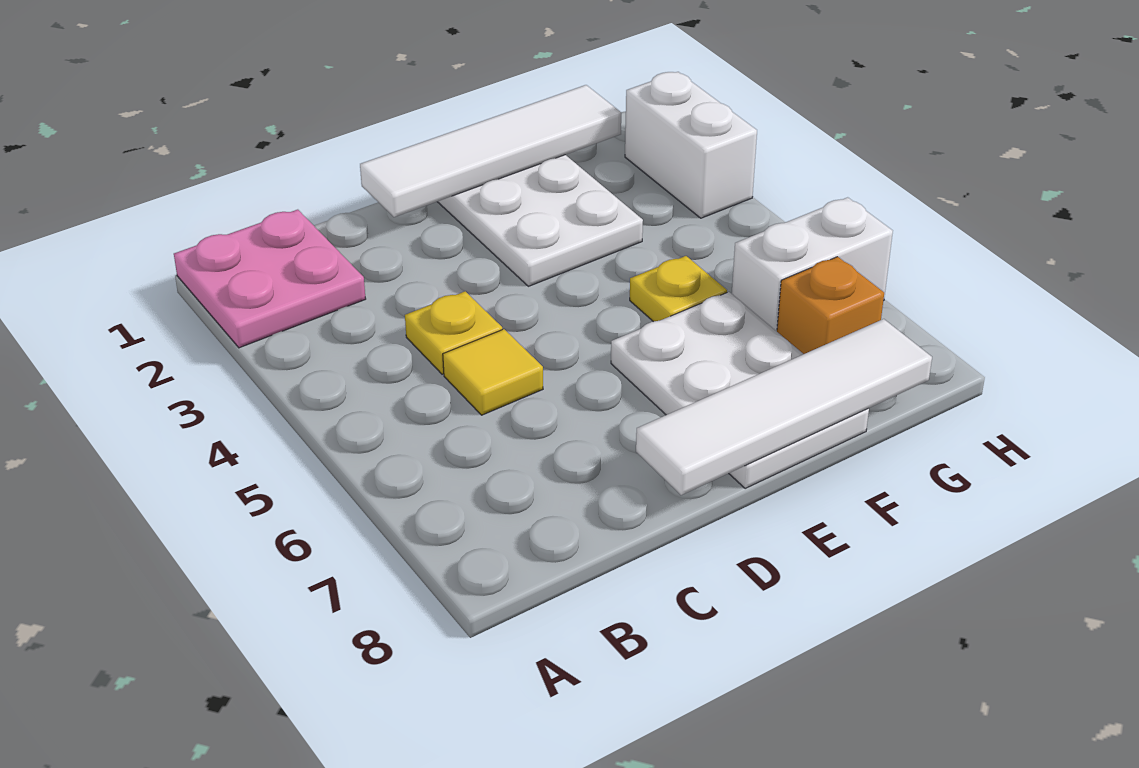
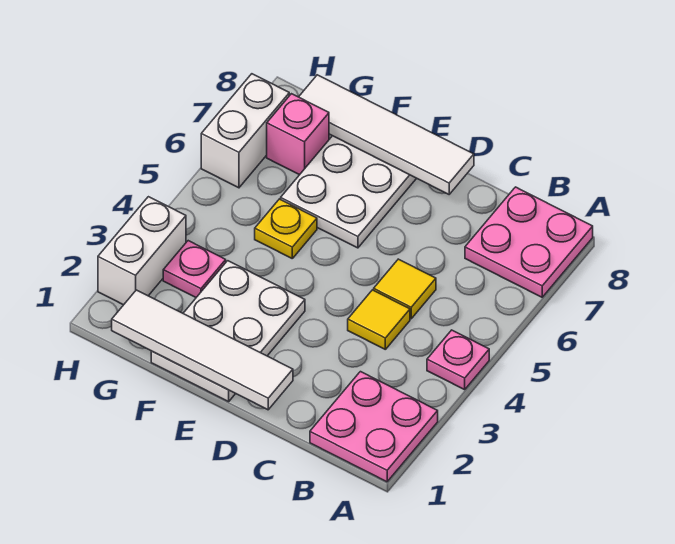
none -> pink plate A4 level 1
none -> pink plate A7:B8 level 1
yellow plate C4 level 1 -> yellow tile C4 level 1
none -> pink plate G3 level 1
white brick G6:H6 level 1 -> white brick H6:H7 level 1
orange brick G7 level 1 -> pink brick G7 level 1

